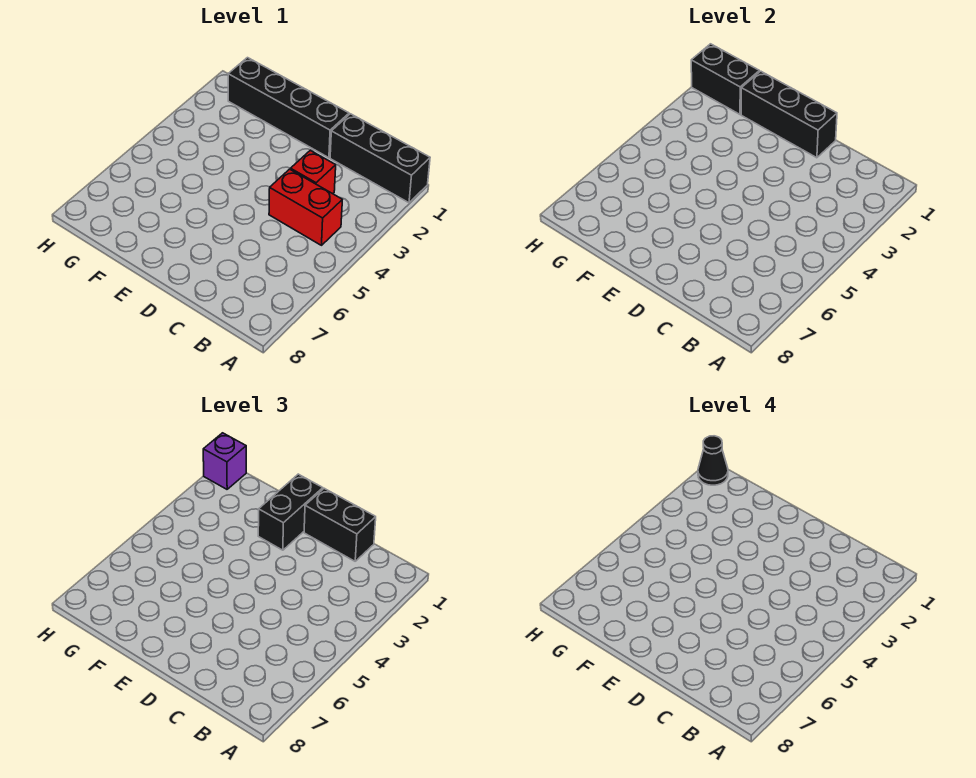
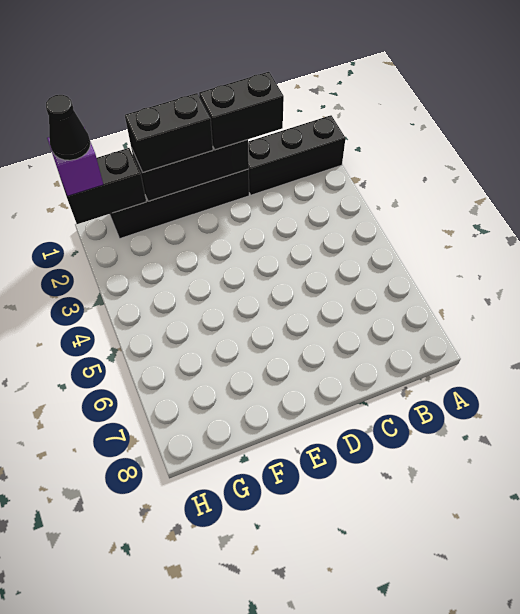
red brick B4:C4 level 1 -> none
red brick C3 level 1 -> none
black brick E1:E2 level 3 -> black brick E1:F1 level 3

